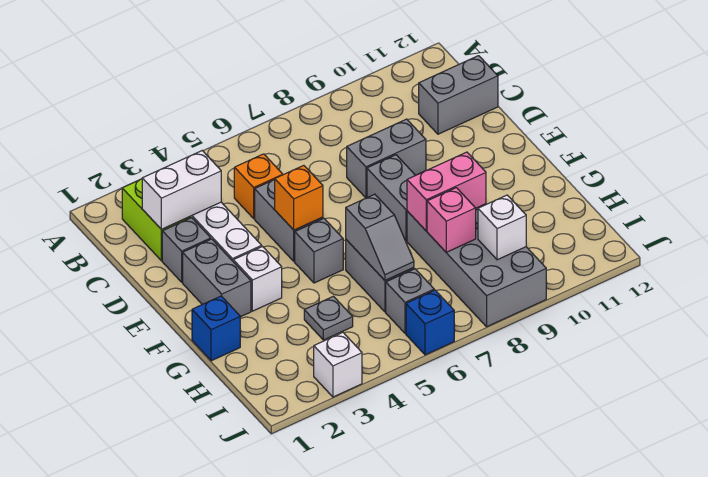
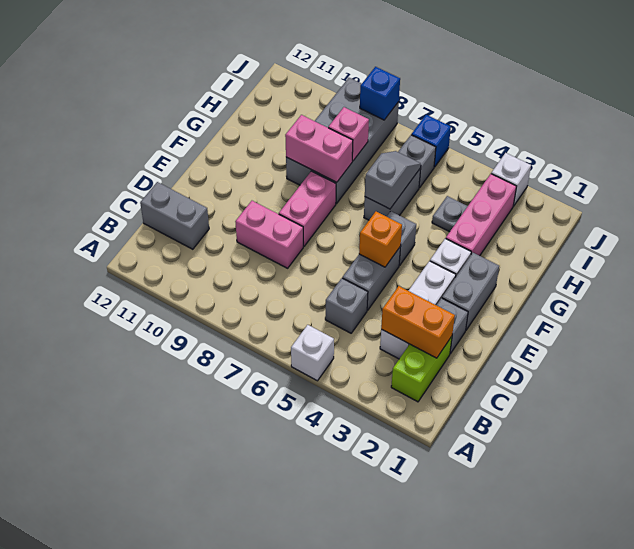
white brick C2:C3 level 2 -> orange brick C2:C3 level 2
orange brick C5 level 1 -> grey brick C5 level 1
grey brick D8:D9 level 1 -> pink brick D8:D9 level 1
grey brick E8:F8 level 1 -> pink brick E8:F8 level 1
blue brick G1 level 1 -> blue brick J8 level 2
none -> pink brick G3:I3 level 1
white brick I9 level 2 -> white brick A5 level 1

